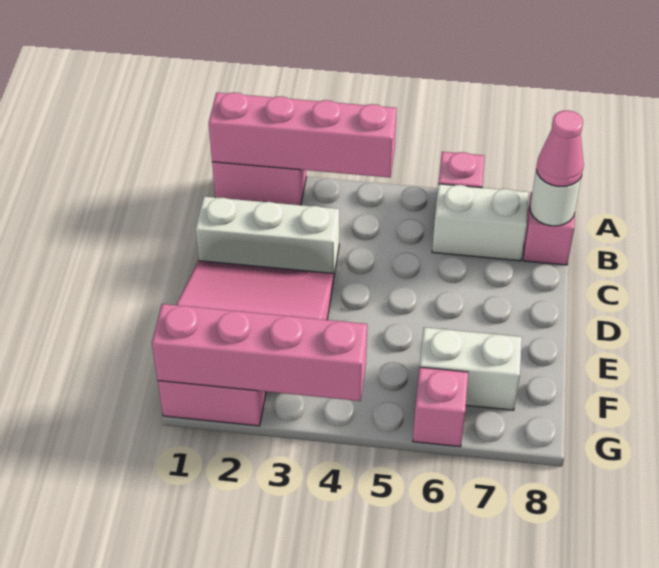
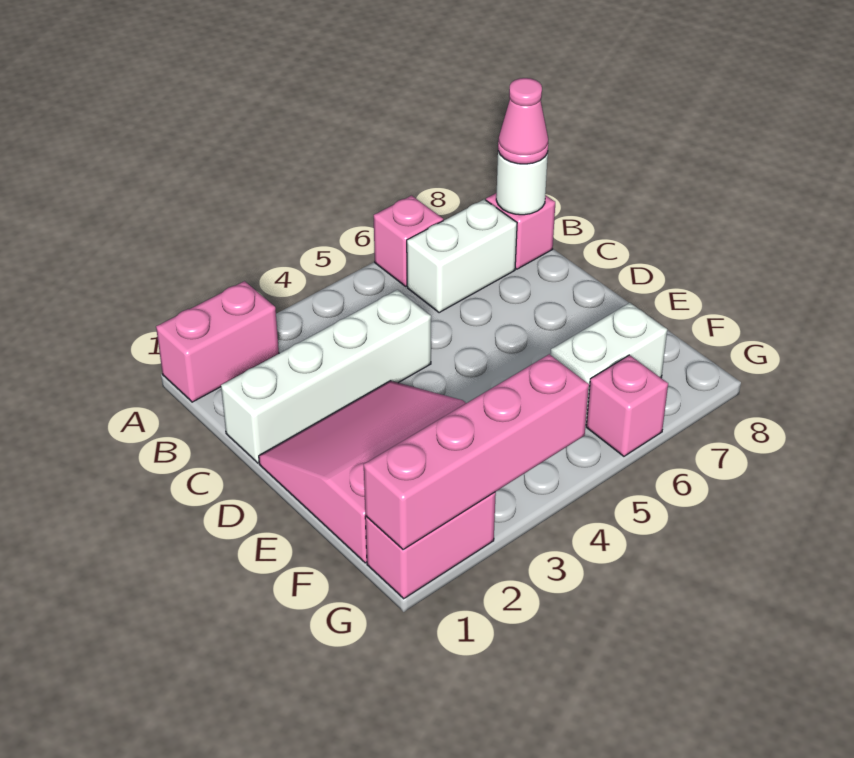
pink brick A1:A4 level 2 -> none
white brick C1:C3 level 1 -> white brick C1:C4 level 1

